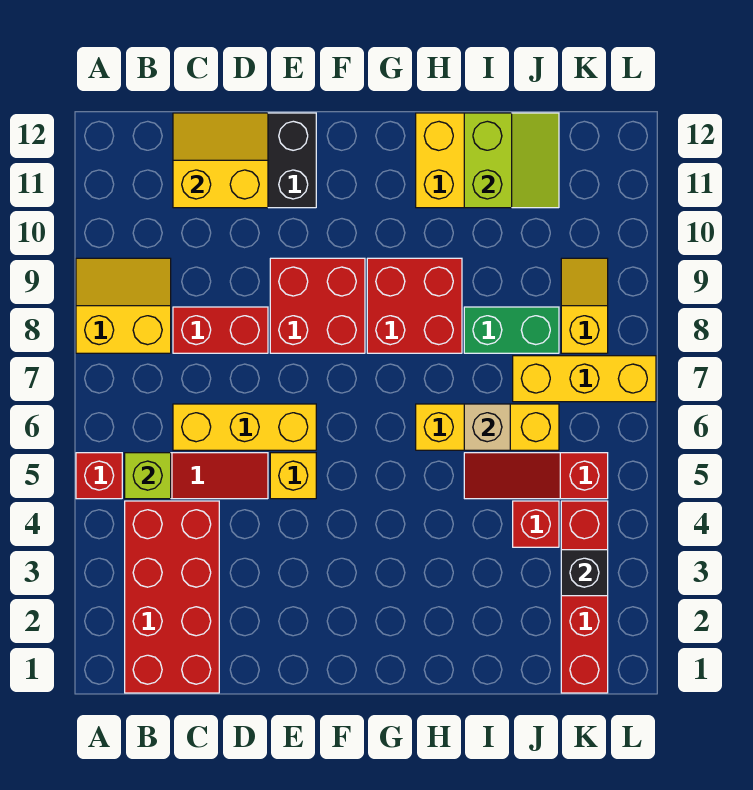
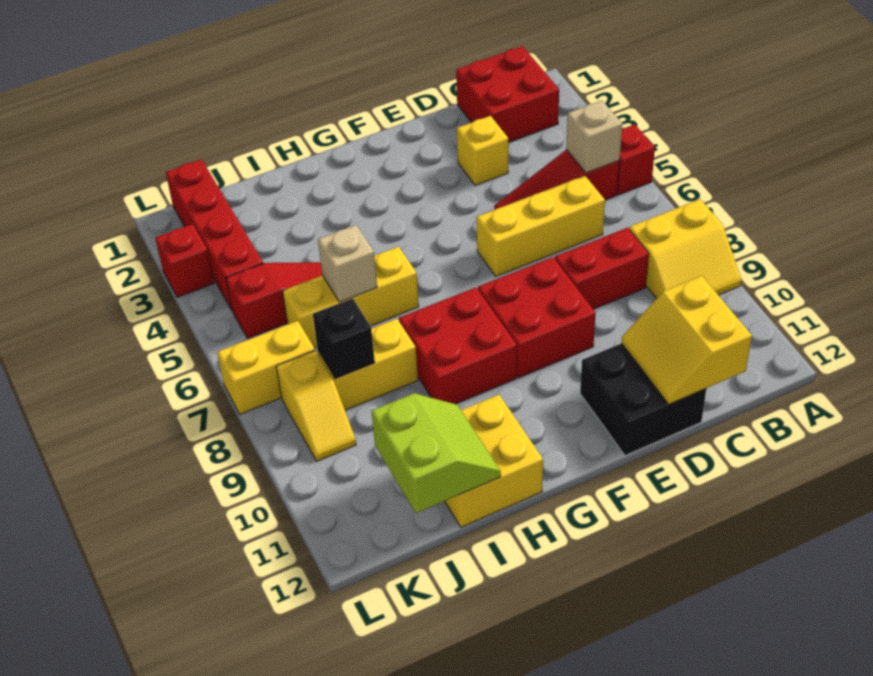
red brick B1:C4 level 1 -> red brick B1:C2 level 1
lime brick B5 level 2 -> tan brick B5 level 2
yellow slope C11:D12 level 2 top 11 -> yellow slope C11:D12 level 2 top C
yellow brick E5 level 1 -> yellow brick D3 level 1
green brick I8:J8 level 1 -> yellow brick I8:J8 level 1
lime slope I11:J12 level 2 top I -> lime slope I11:J12 level 2 top J
red brick J4 level 1 -> red brick L3 level 1
yellow brick J7:L7 level 1 -> yellow brick K7:L7 level 1
black brick K3 level 2 -> black brick J8 level 2

